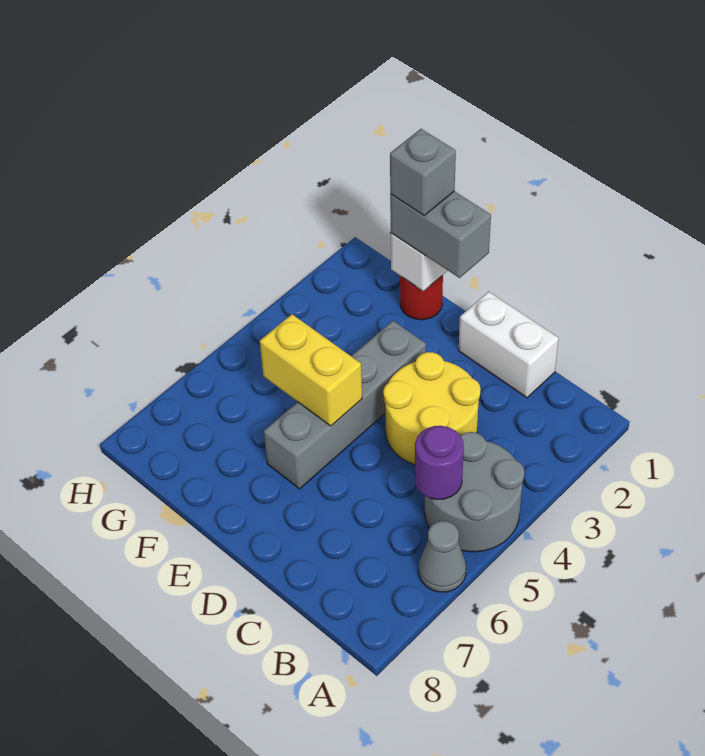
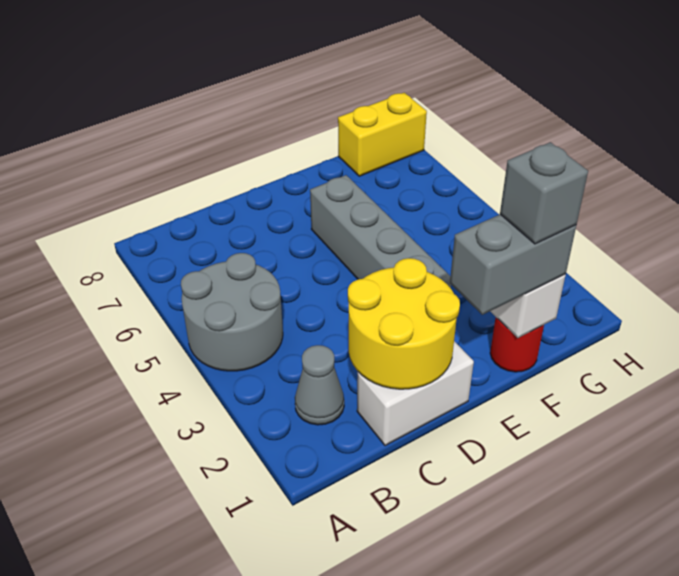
grey cone A6 level 1 -> grey cone B2 level 1
purple round brick B5 level 2 -> none
yellow round brick C3:D4 level 1 -> yellow round brick C1:D2 level 2
yellow brick E5:F5 level 2 -> yellow brick G8:H8 level 1

